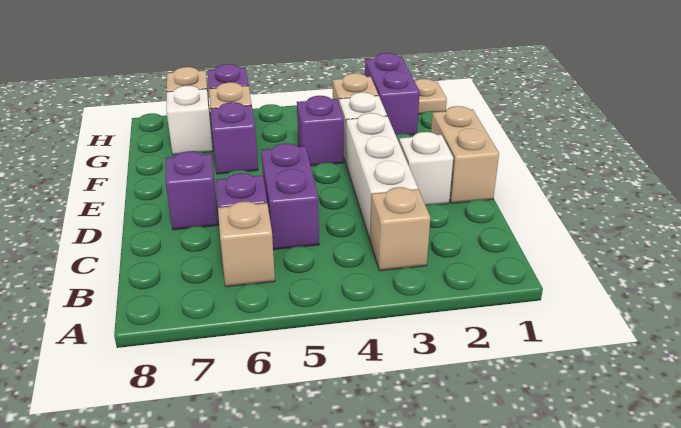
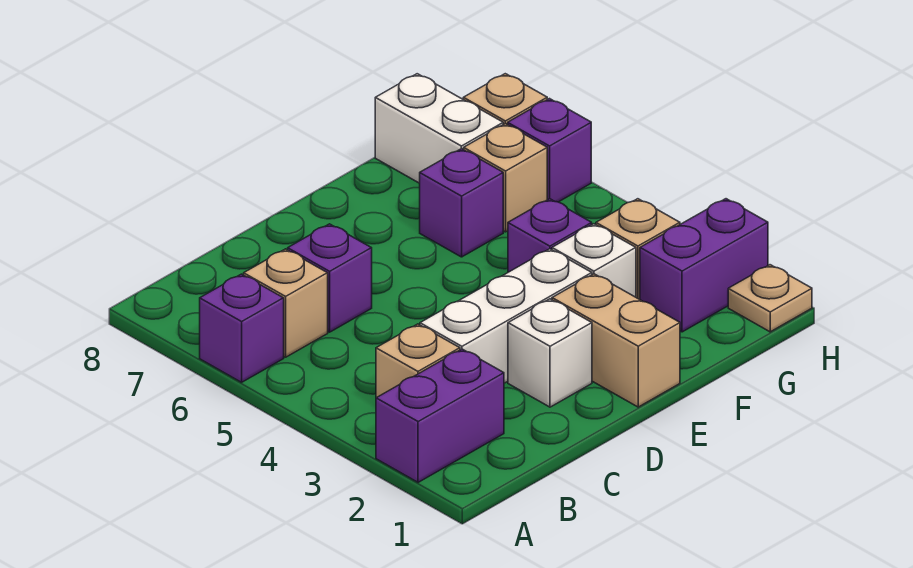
purple brick C5:D5 level 1 -> purple brick A2:B2 level 1
tan brick D1:E1 level 1 -> tan brick E1:E2 level 1
purple brick D7 level 1 -> purple brick A6 level 1
white brick G7 level 1 -> white brick G7:G8 level 1

